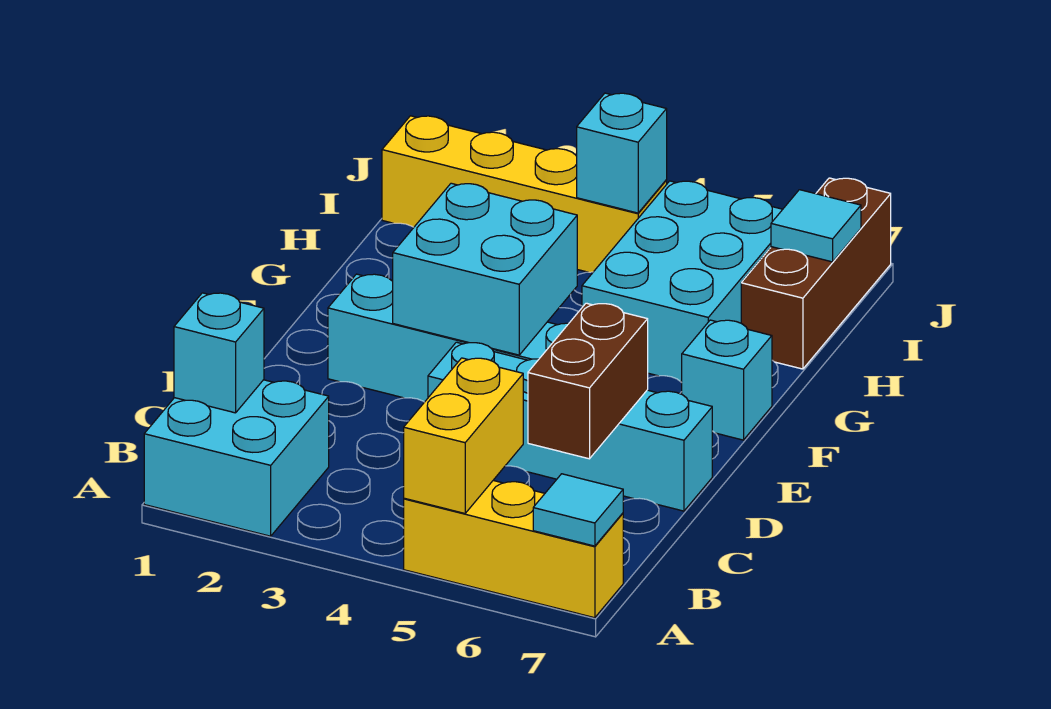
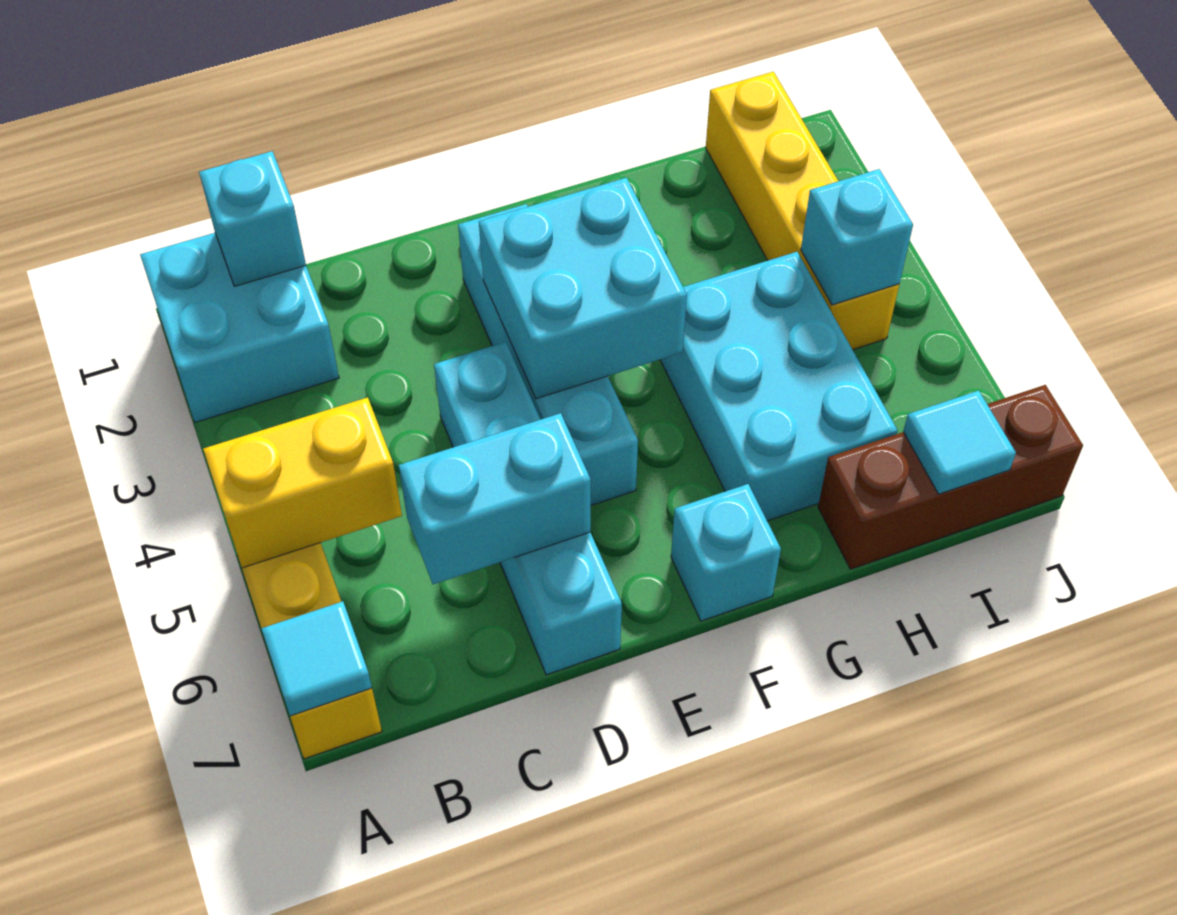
brown brick C6:D6 level 2 -> cyan brick C6:D6 level 2
cyan brick G5:I6 level 1 -> cyan brick G4:H6 level 1

